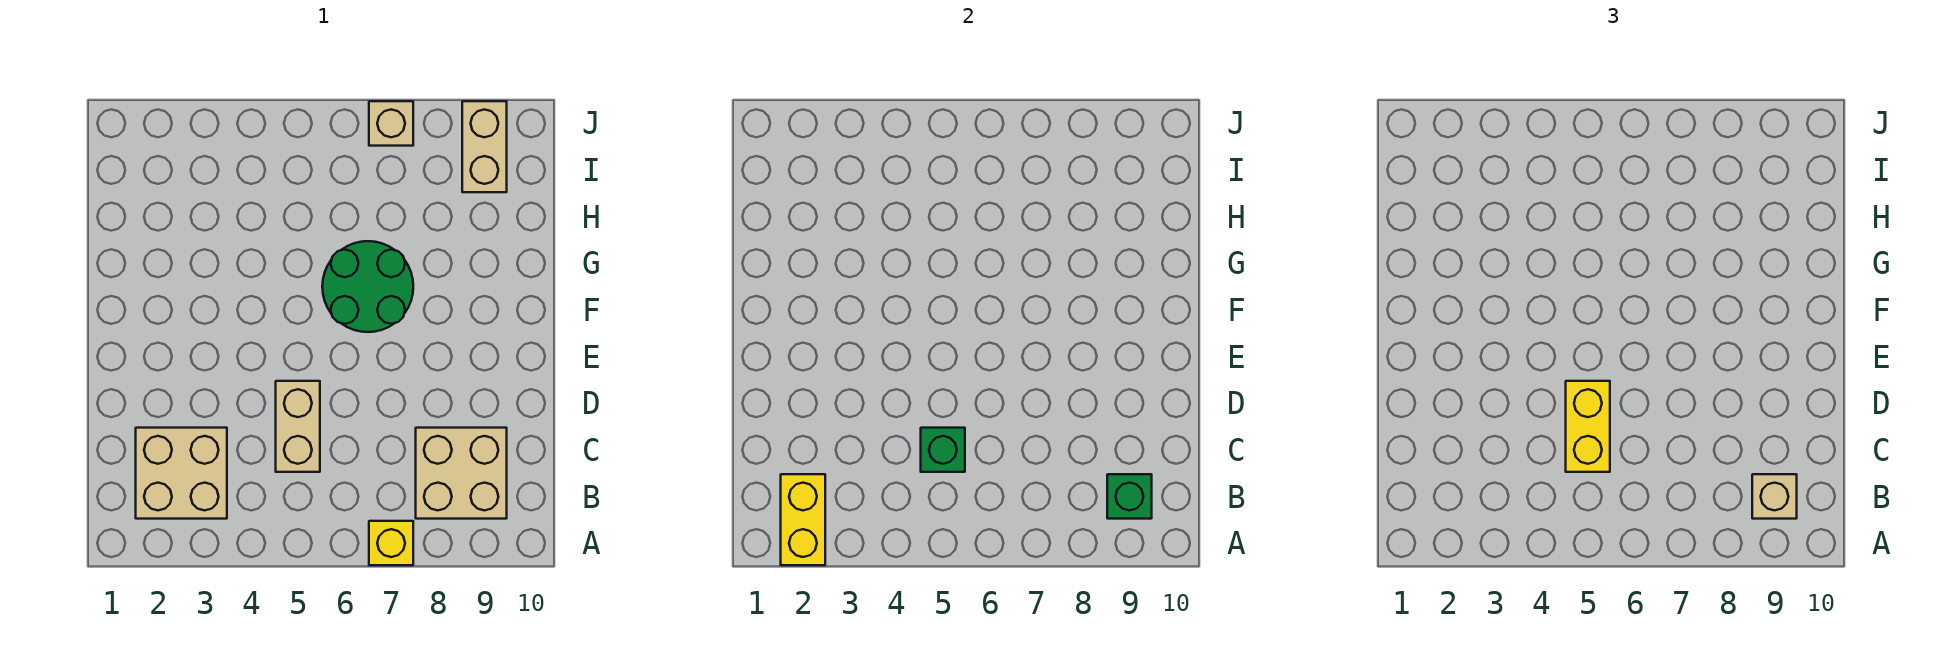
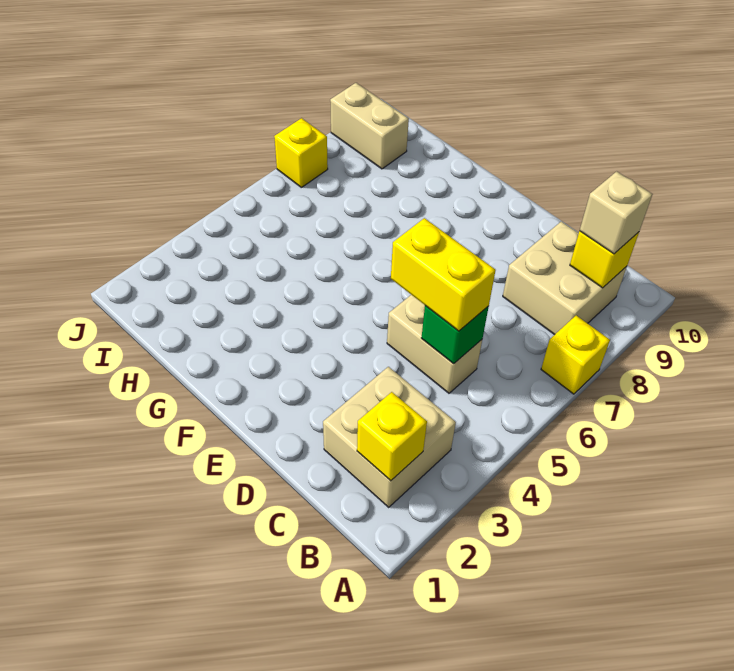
yellow brick A2:B2 level 2 -> yellow brick B2 level 2
green brick B9 level 2 -> yellow brick B9 level 2
green round brick F6:G7 level 1 -> none
tan brick J7 level 1 -> yellow brick J7 level 1

